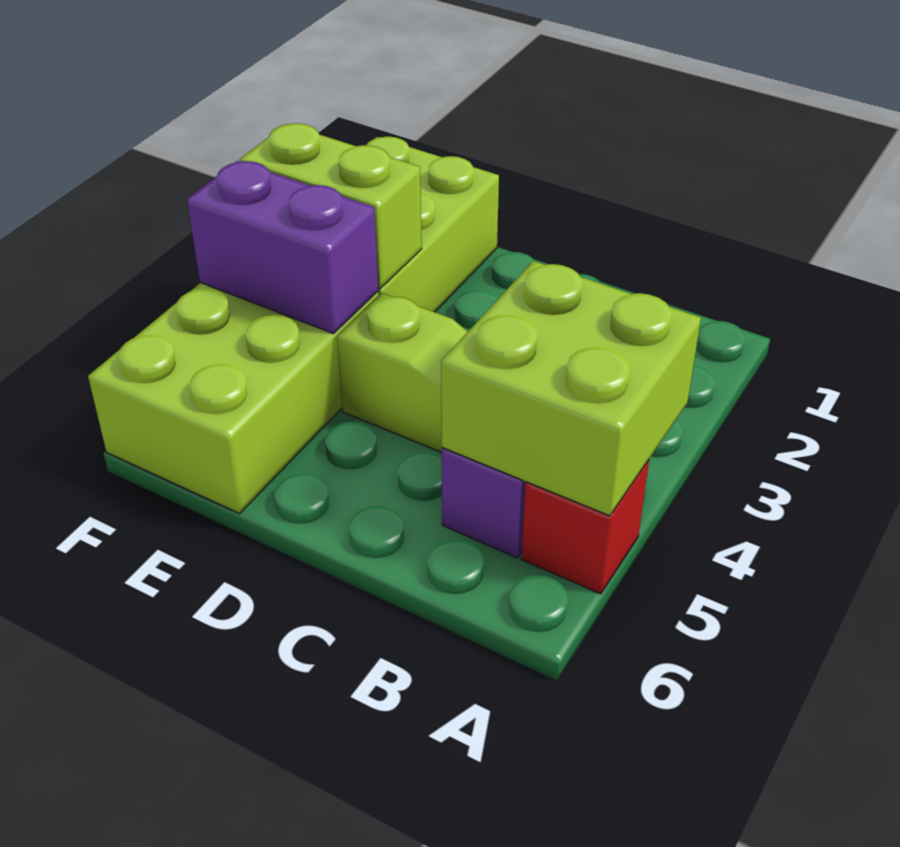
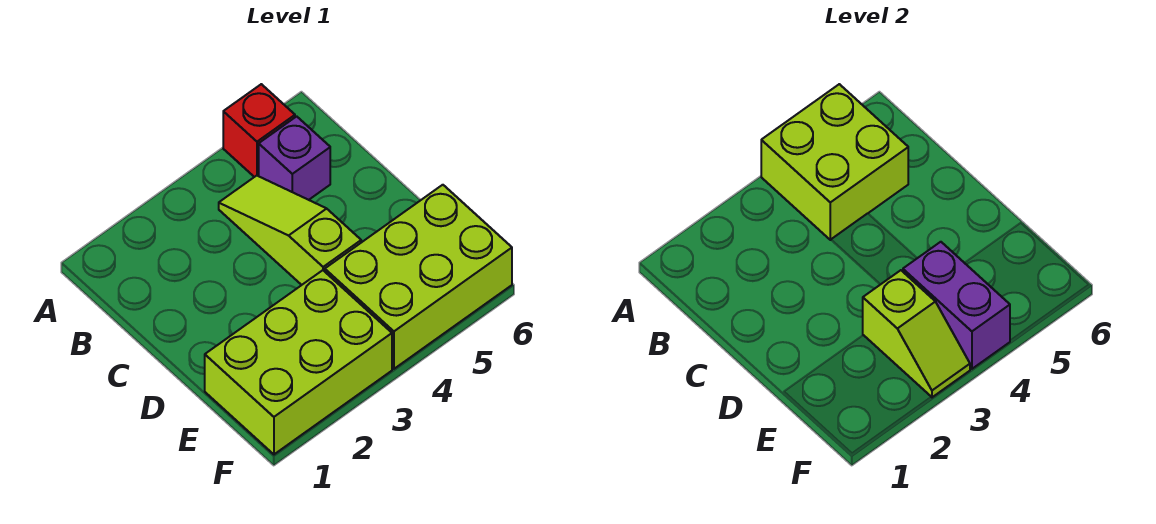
lime brick E3:F3 level 2 -> lime slope E3:F3 level 2 top E

